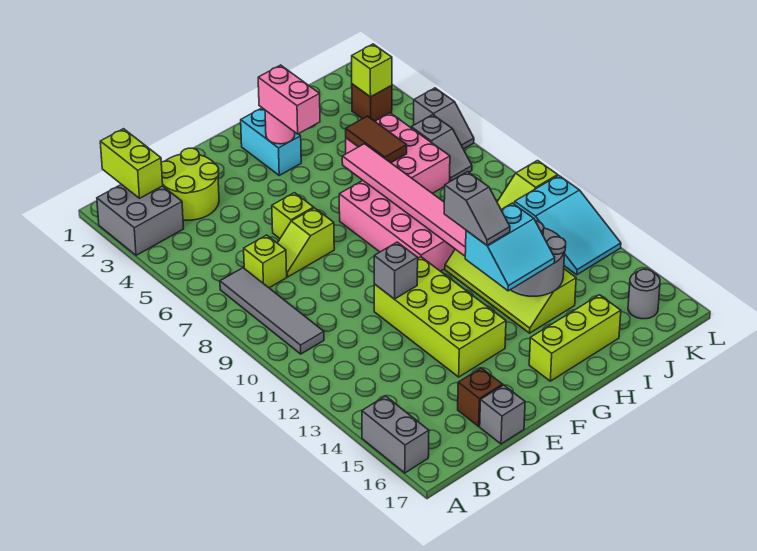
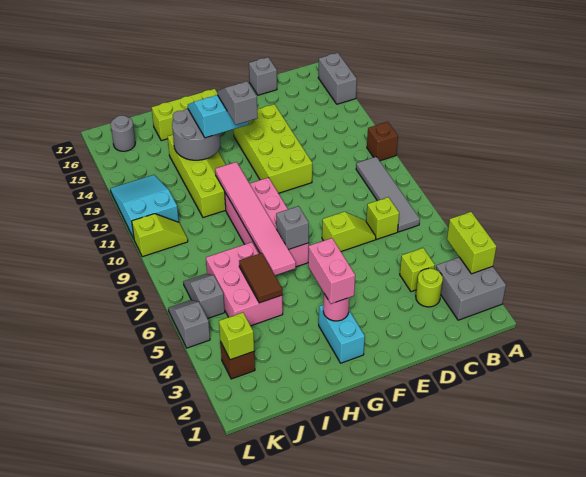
lime brick B1:B2 level 2 -> lime brick A3:A4 level 2
lime round brick C2:D3 level 1 -> lime round brick C3 level 1
brown brick D16 level 1 -> brown brick A11 level 1
lime brick E6 level 1 -> lime brick C4 level 1
grey brick E11 level 2 -> grey brick G7 level 2

